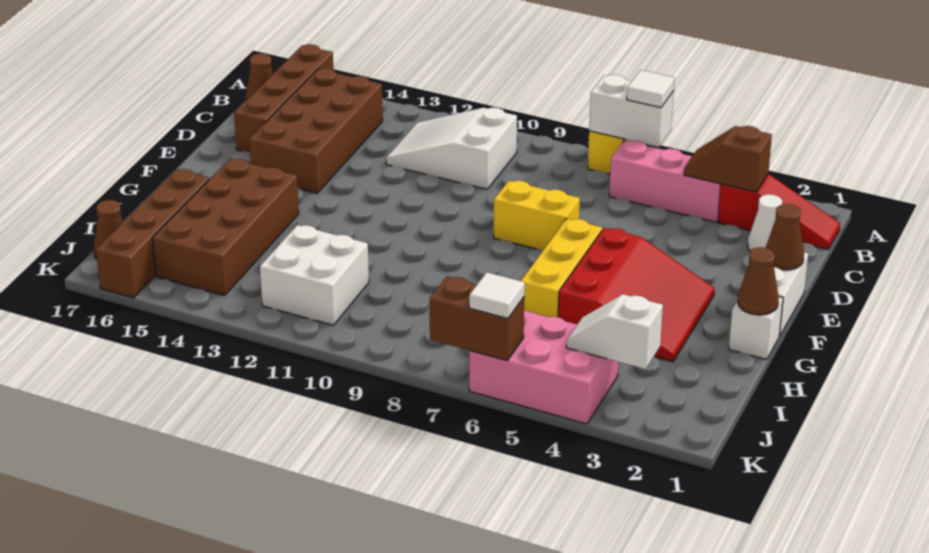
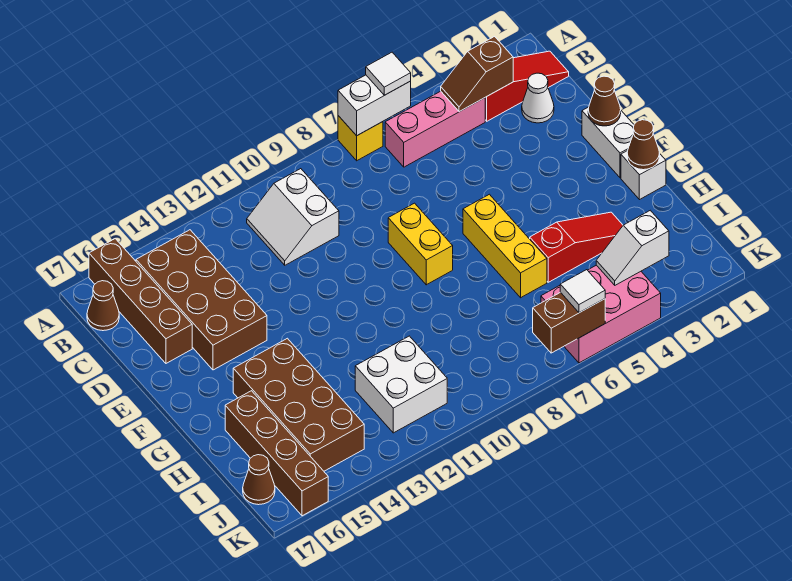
white slope B10:C12 level 1 top 10 -> white slope B10:C11 level 1 top 10
yellow brick E7:E8 level 1 -> yellow brick E8:F8 level 1
red slope F3:H5 level 1 top 5 -> red slope H3:H5 level 1 top 5

